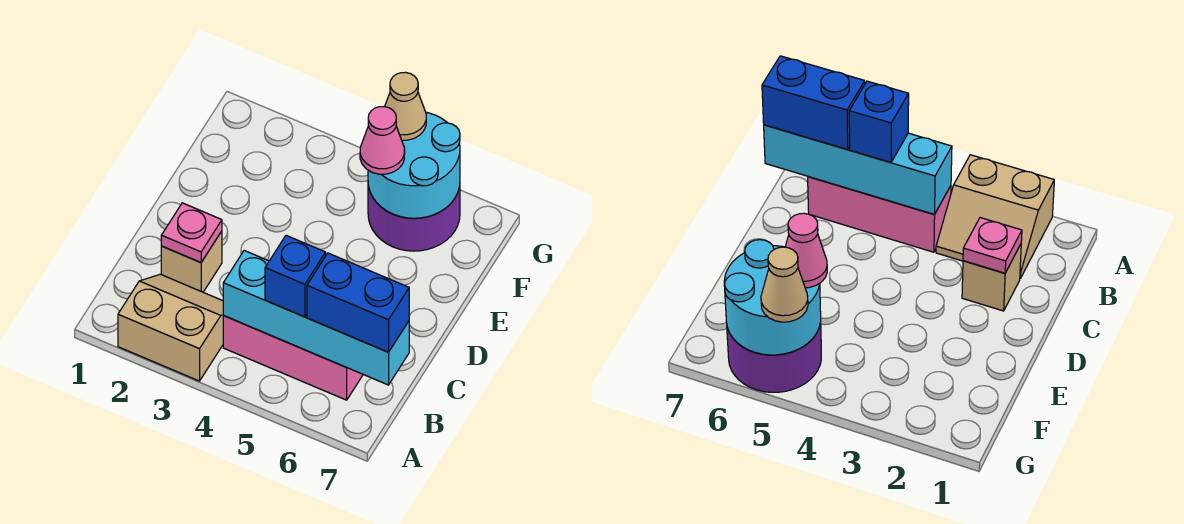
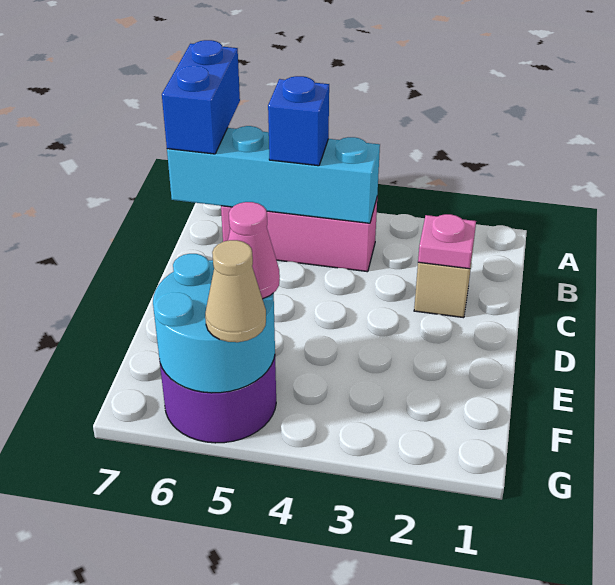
tan slope A2:B3 level 1 top A -> none
blue brick B6:B7 level 3 -> blue brick A7:B7 level 3

